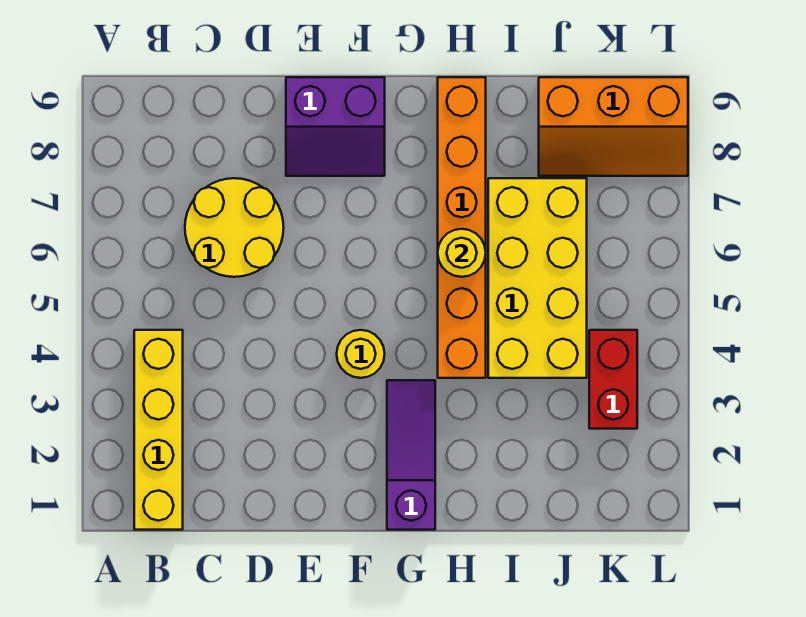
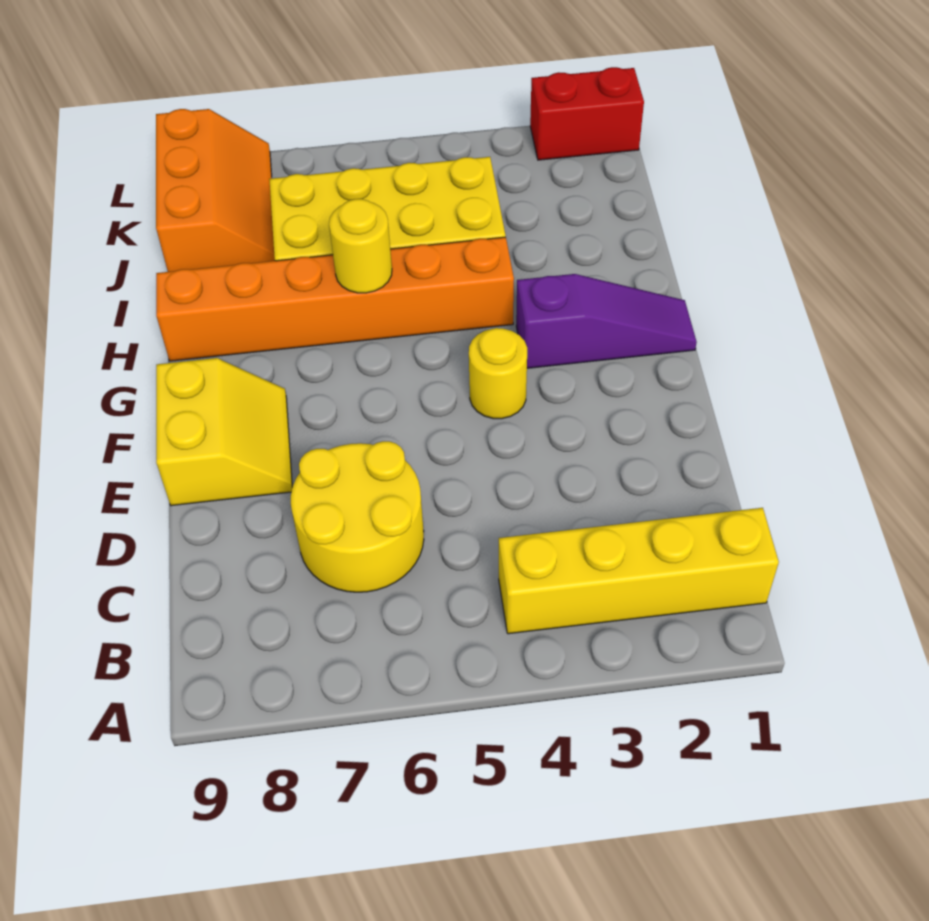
purple slope E8:F9 level 1 top 9 -> yellow slope E8:F9 level 1 top 9
purple slope G1:G3 level 1 top 1 -> purple slope G1:G3 level 1 top 3
red brick K3:K4 level 1 -> red brick L1:L2 level 1

